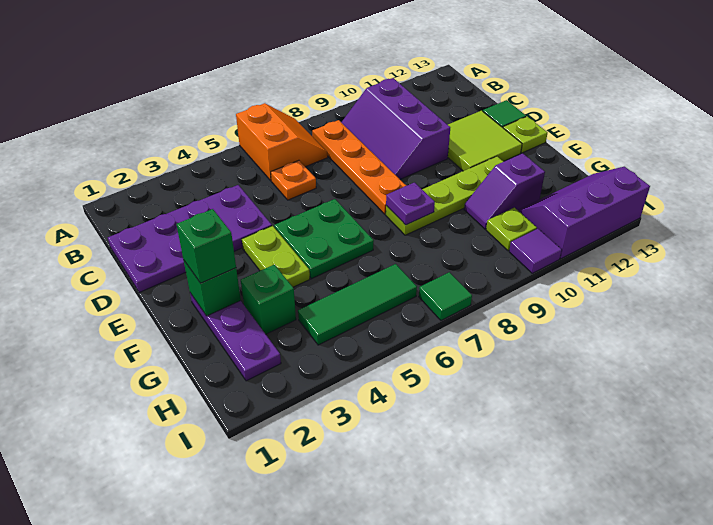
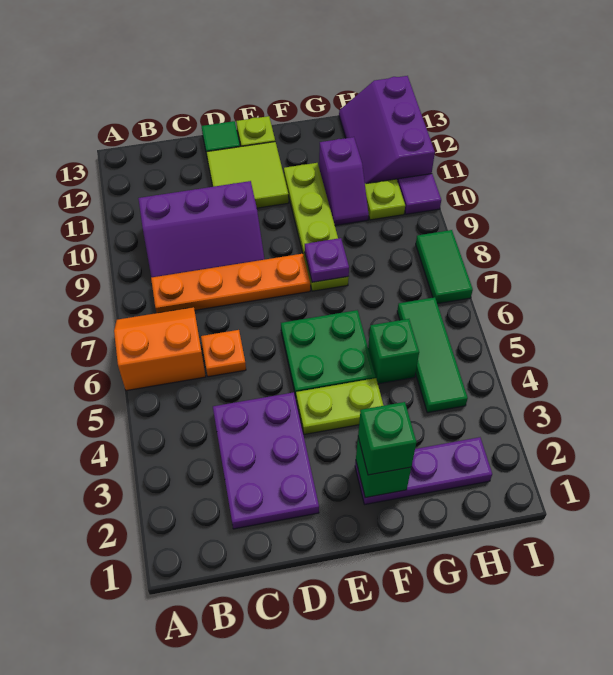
purple plate C1:D4 level 1 -> purple plate C2:D4 level 1
green brick G3 level 1 -> green brick G5 level 1
green tile I7 level 1 -> green tile I7:I8 level 1

